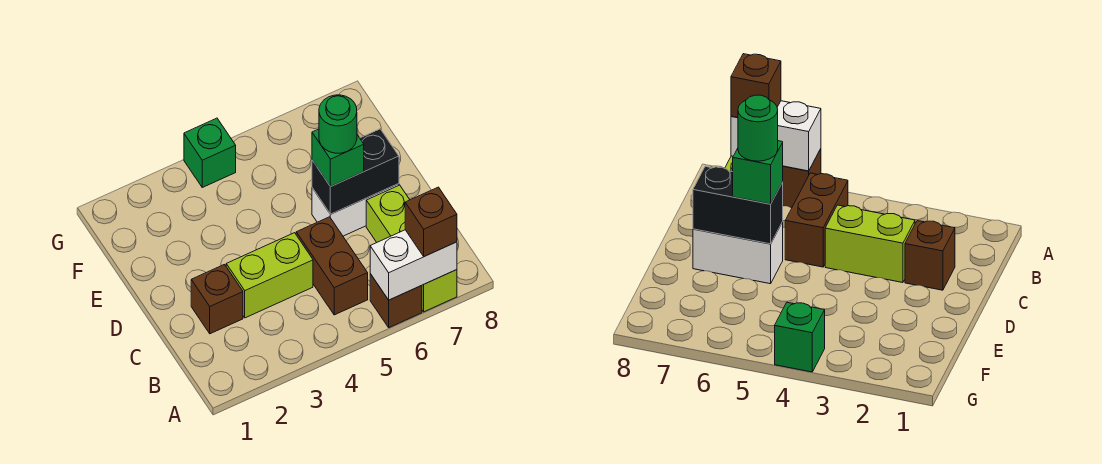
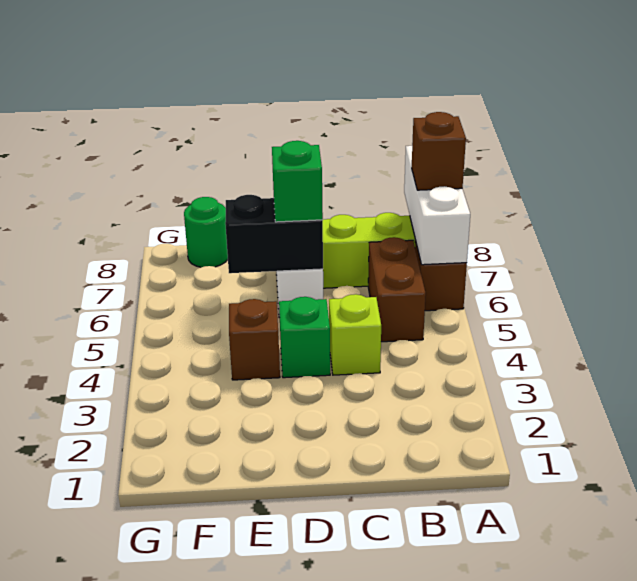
white brick A6:A7 level 2 -> white brick A6:A8 level 2
brown brick B5:C5 level 1 -> brown brick B5:B6 level 1
brown brick C2 level 1 -> brown brick E4 level 1
lime brick C3:C4 level 1 -> lime brick C4 level 1
black brick D6:D7 level 2 -> black brick D6:E6 level 2
green round brick D6 level 4 -> green round brick F8 level 1
green brick G4 level 1 -> green brick D4 level 1

